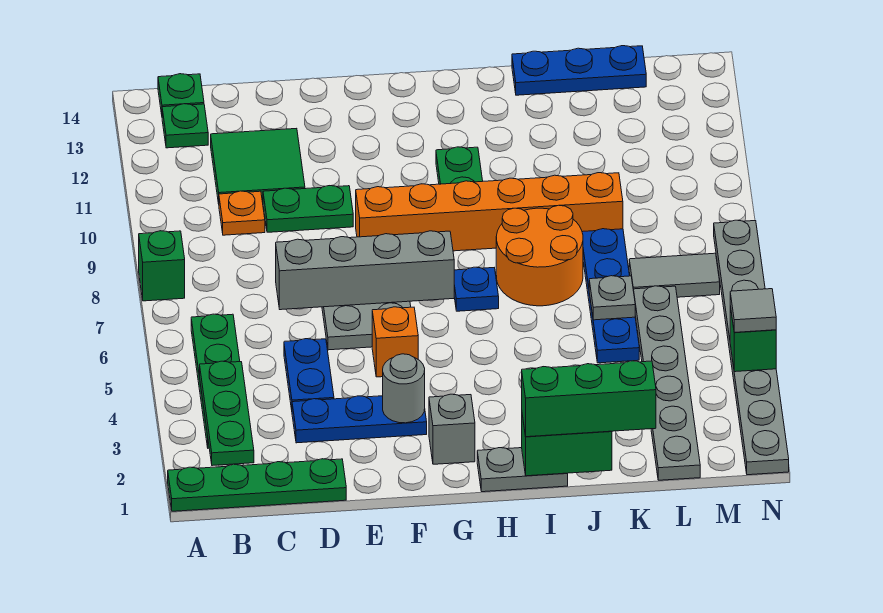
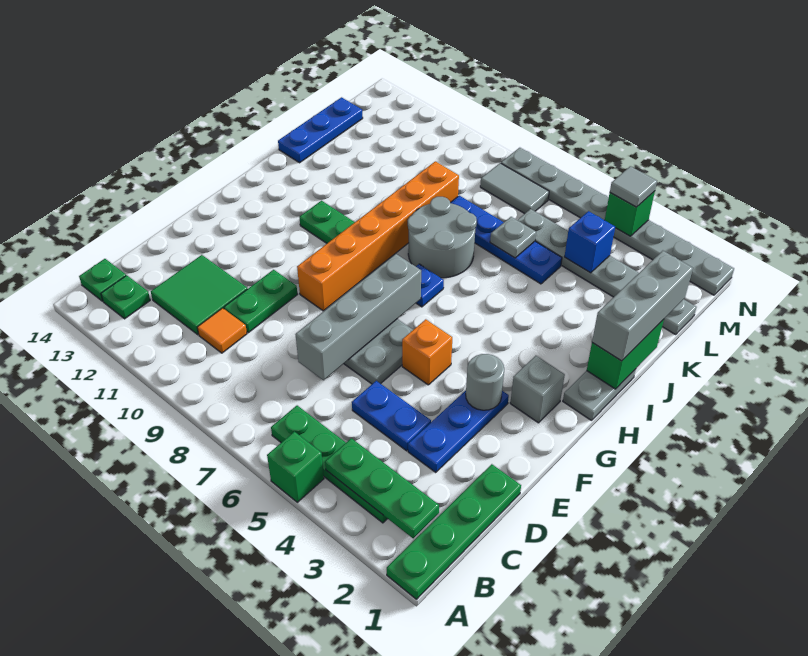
green brick A8 level 1 -> green brick A5 level 1
orange plate C10 level 1 -> orange tile C10 level 1
green brick I1:K1 level 3 -> grey brick I1:K1 level 3
orange round brick I7:J8 level 1 -> grey round brick I7:J8 level 1
none -> blue brick L4 level 2
grey tile L7:M7 level 1 -> grey tile M7:M8 level 1

